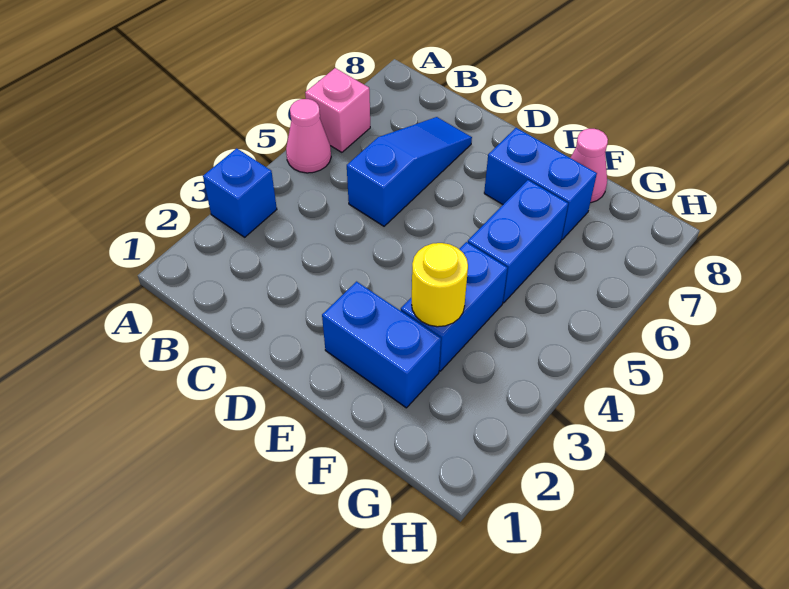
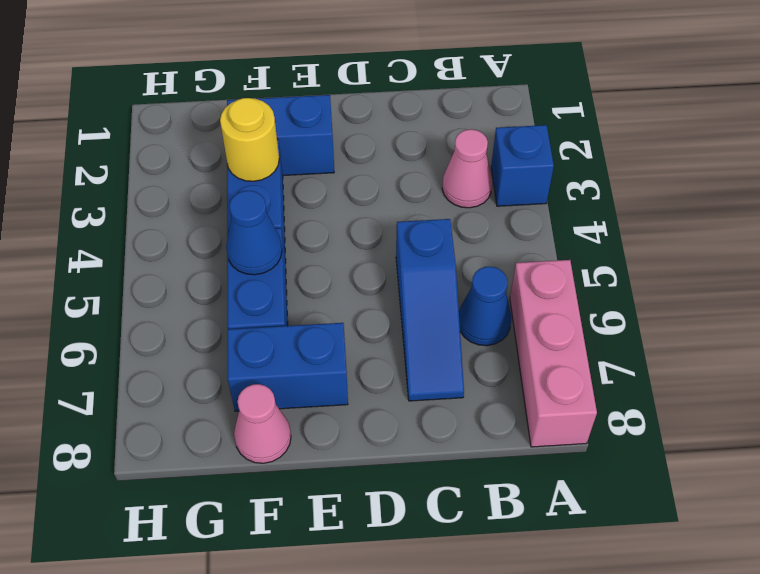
pink cone A5 level 1 -> pink cone B3 level 1
pink brick A6 level 1 -> pink brick A6:A8 level 1
none -> blue cone B6 level 1
none -> blue cone F5 level 2

